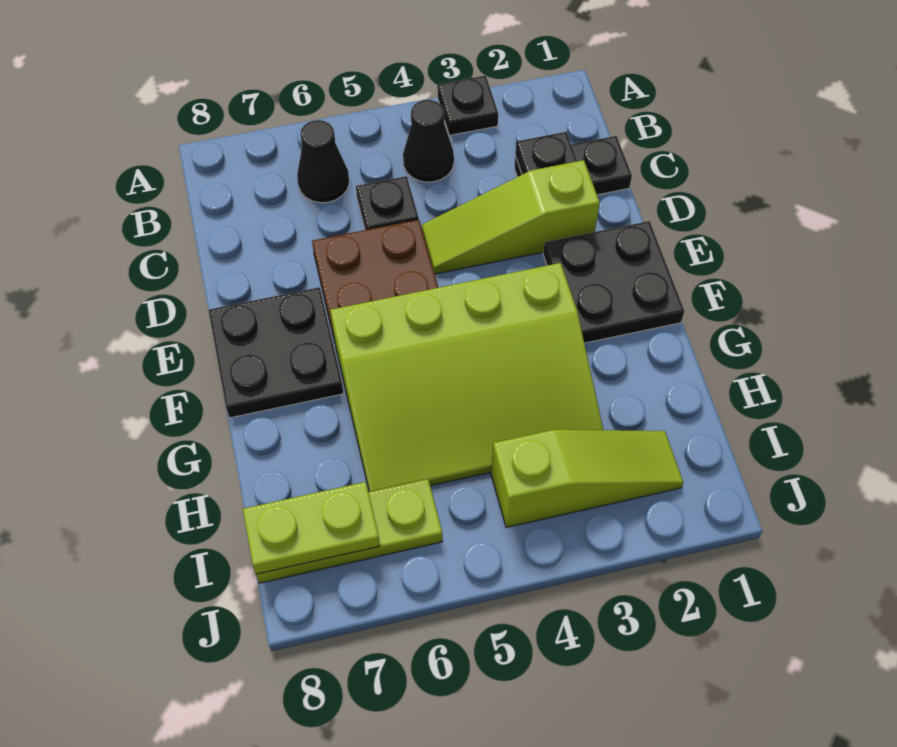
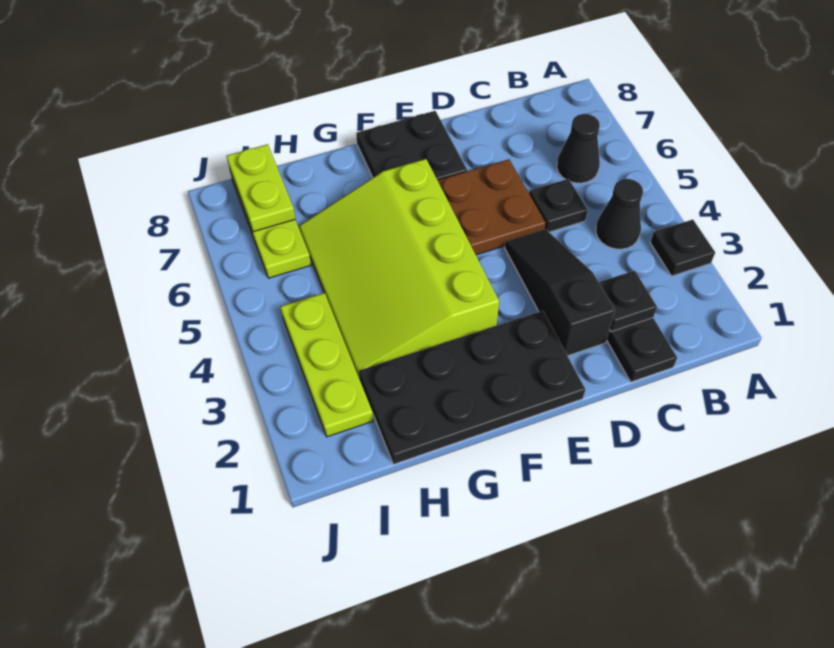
lime slope D2:D4 level 1 top 2 -> black slope D2:D4 level 1 top 2
black plate E1:F2 level 1 -> black plate E1:H2 level 1
lime slope I2:I4 level 1 top 4 -> lime plate I2:I4 level 1

